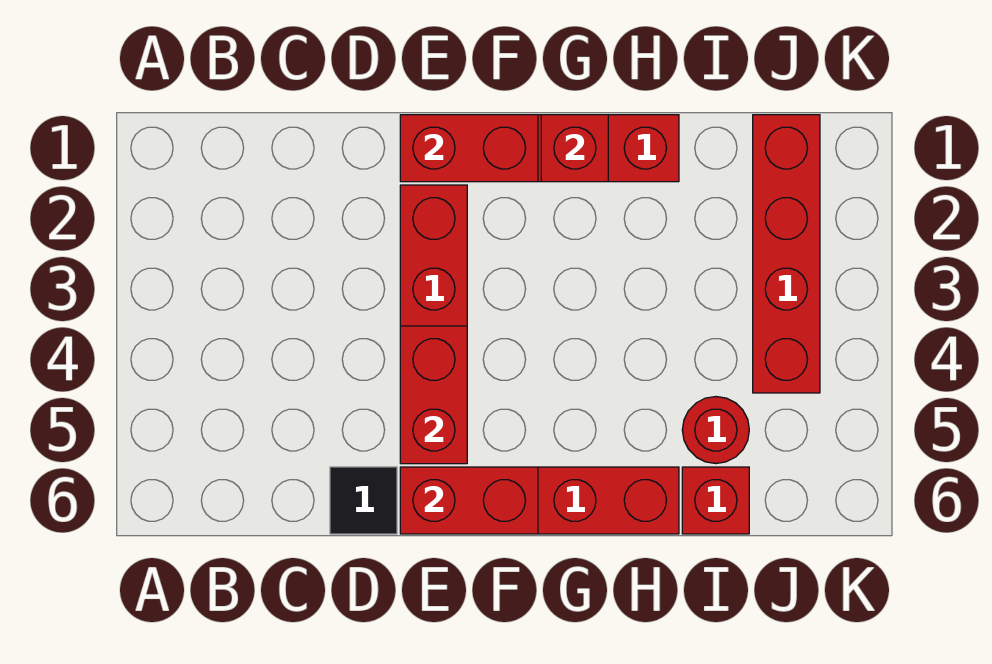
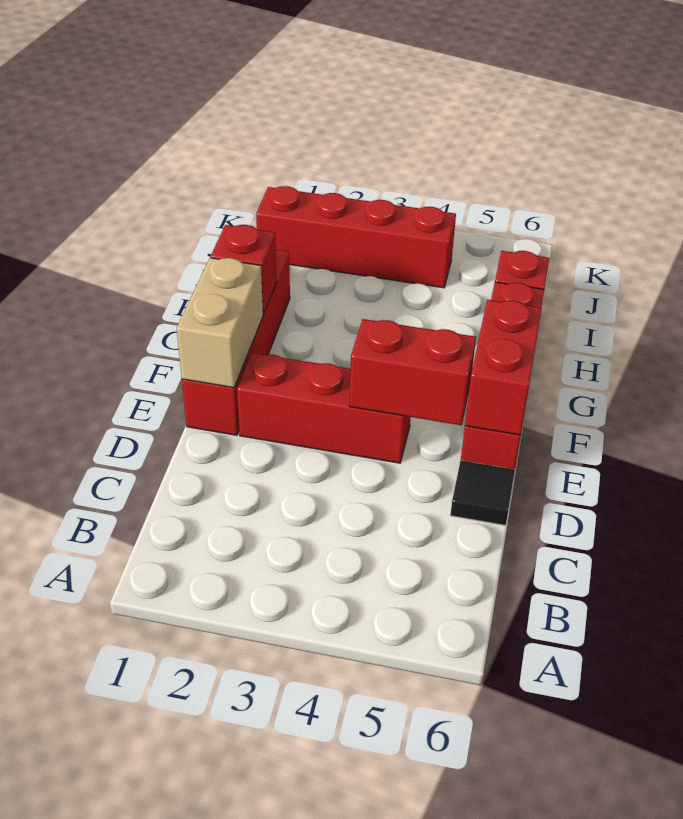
red brick E1:F1 level 2 -> tan brick E1:F1 level 2
red round brick I5 level 1 -> none

